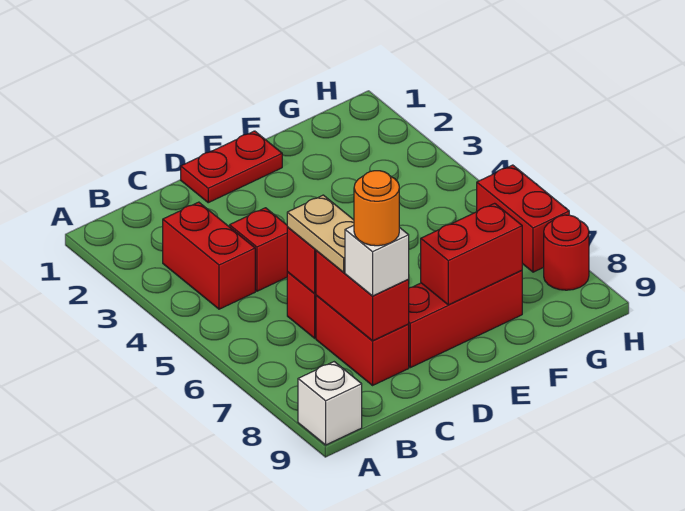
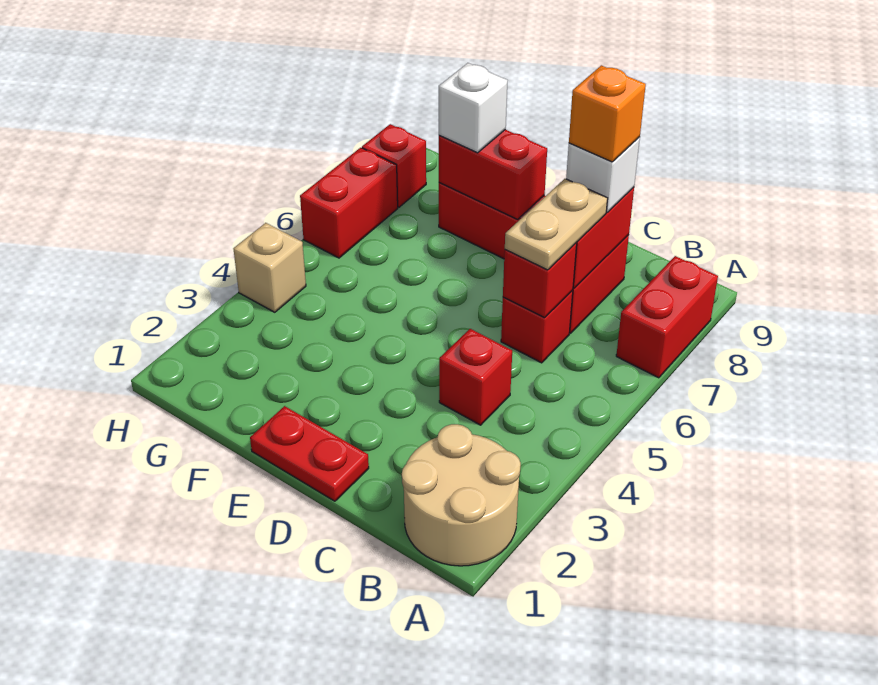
none -> tan round brick A1:B2 level 1
white brick A9 level 1 -> white brick F8 level 3
red brick B3:B4 level 1 -> red brick A7:A8 level 1
orange round brick C8 level 4 -> orange brick C8 level 4
none -> tan brick H4 level 1
red round brick H8 level 1 -> red brick H8 level 1

